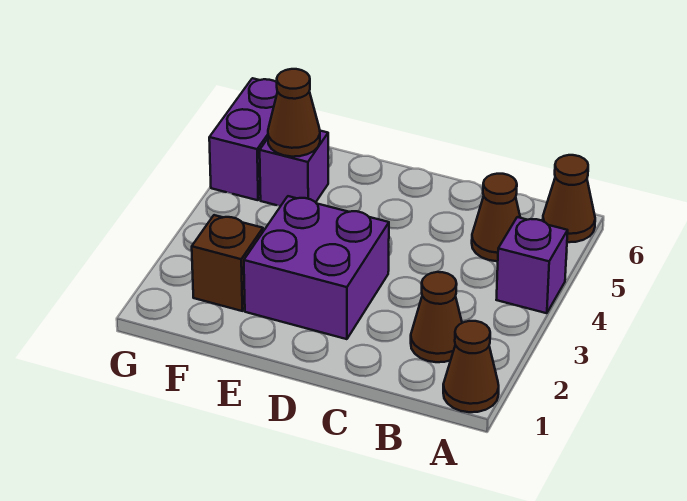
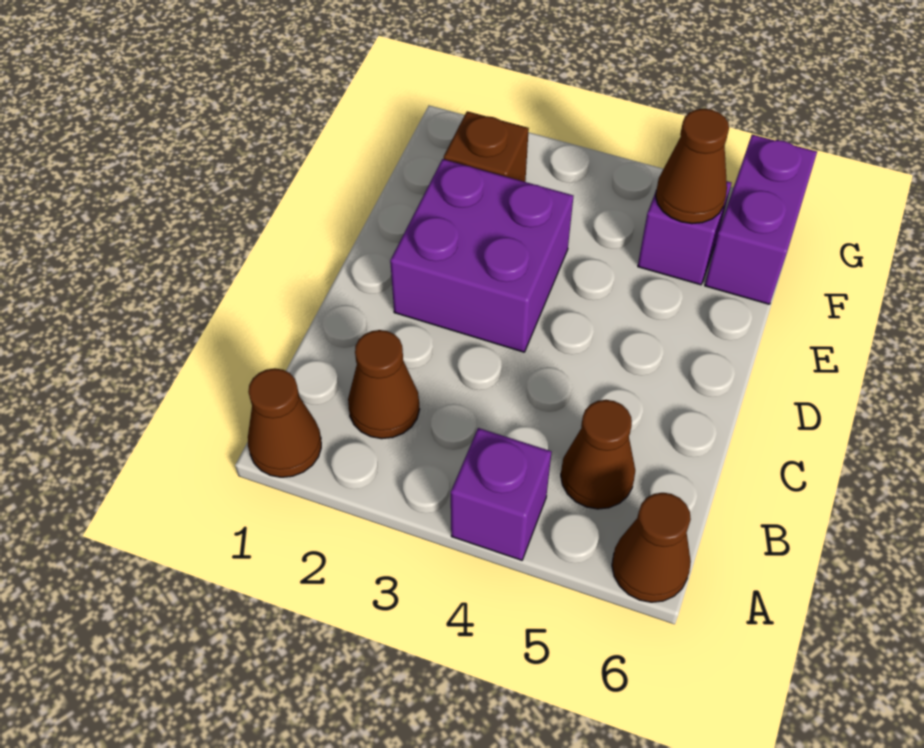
purple brick G5:G6 level 1 -> purple brick F6:G6 level 1

